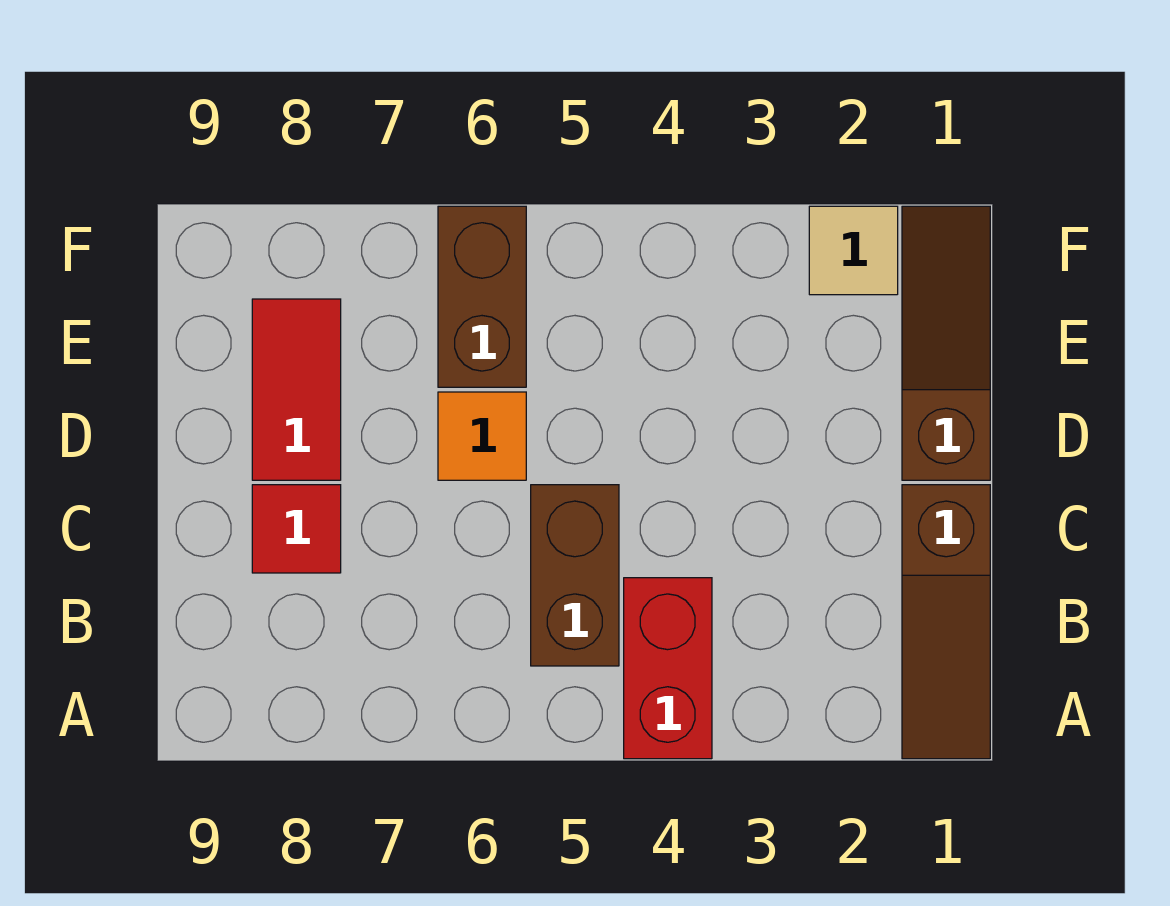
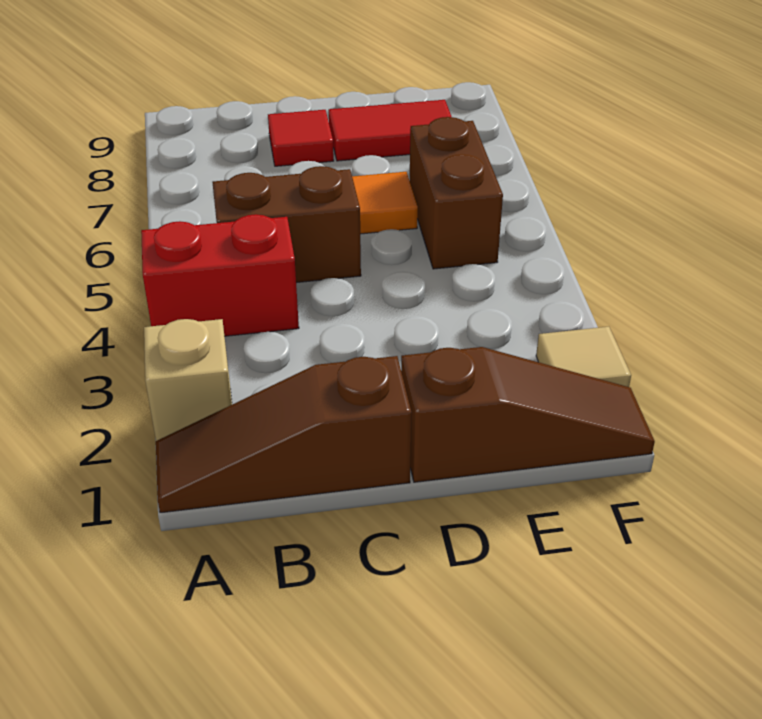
none -> tan brick A2 level 1
brown brick E6:F6 level 1 -> brown brick E5:E6 level 1

